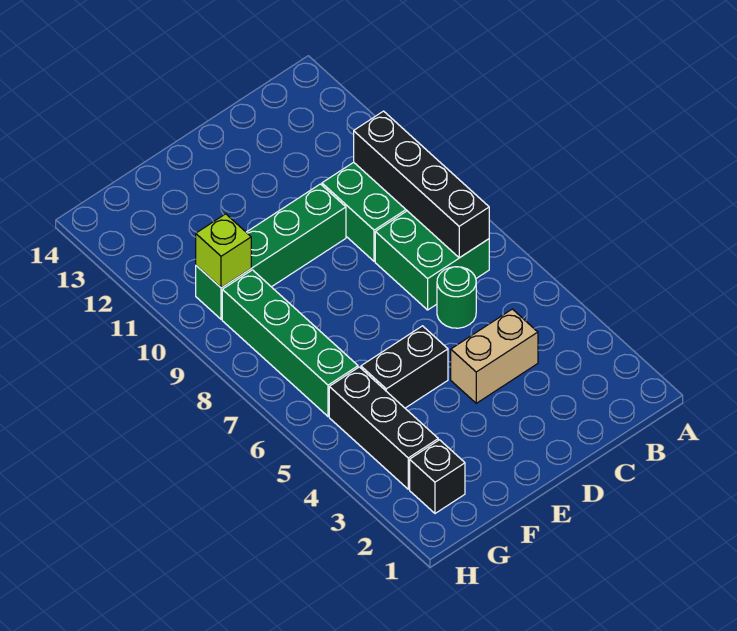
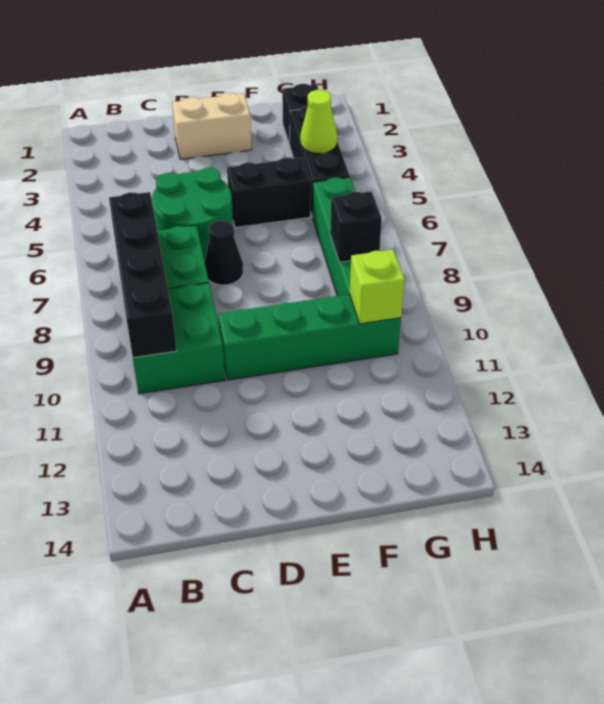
tan brick C4:D4 level 1 -> tan brick D2:E2 level 1
green round brick C6 level 1 -> green round brick C5:D6 level 1
none -> black cone D7 level 1
none -> lime cone G4 level 2
none -> black brick G8 level 2

